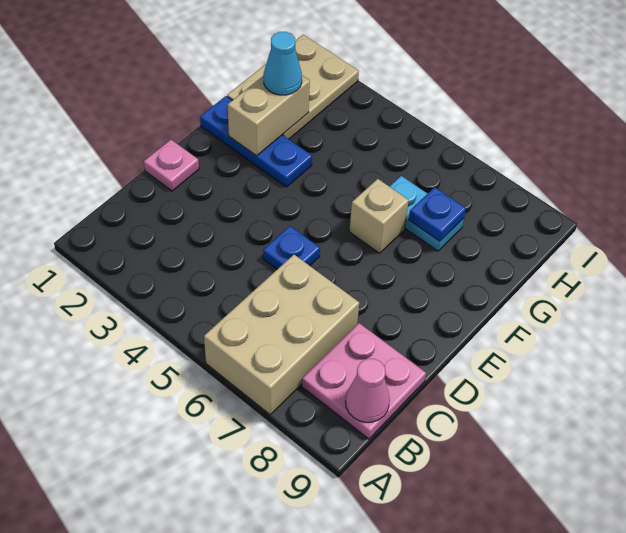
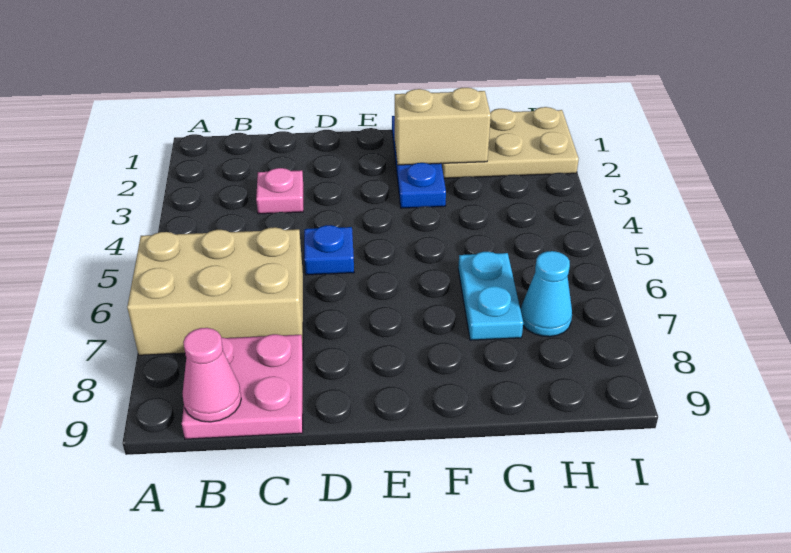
pink plate D1 level 1 -> pink plate C3 level 1
tan brick F6 level 1 -> none
cyan cone G2 level 3 -> cyan cone H7 level 1
blue plate G7 level 2 -> none

